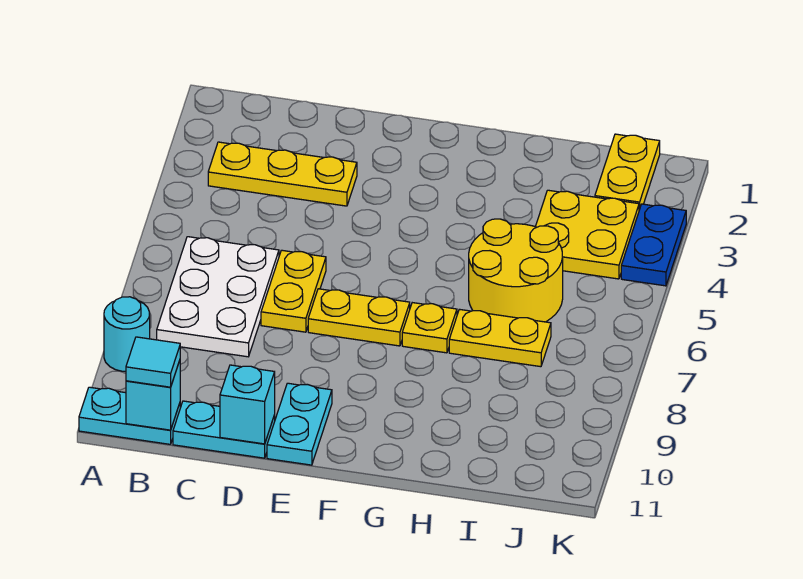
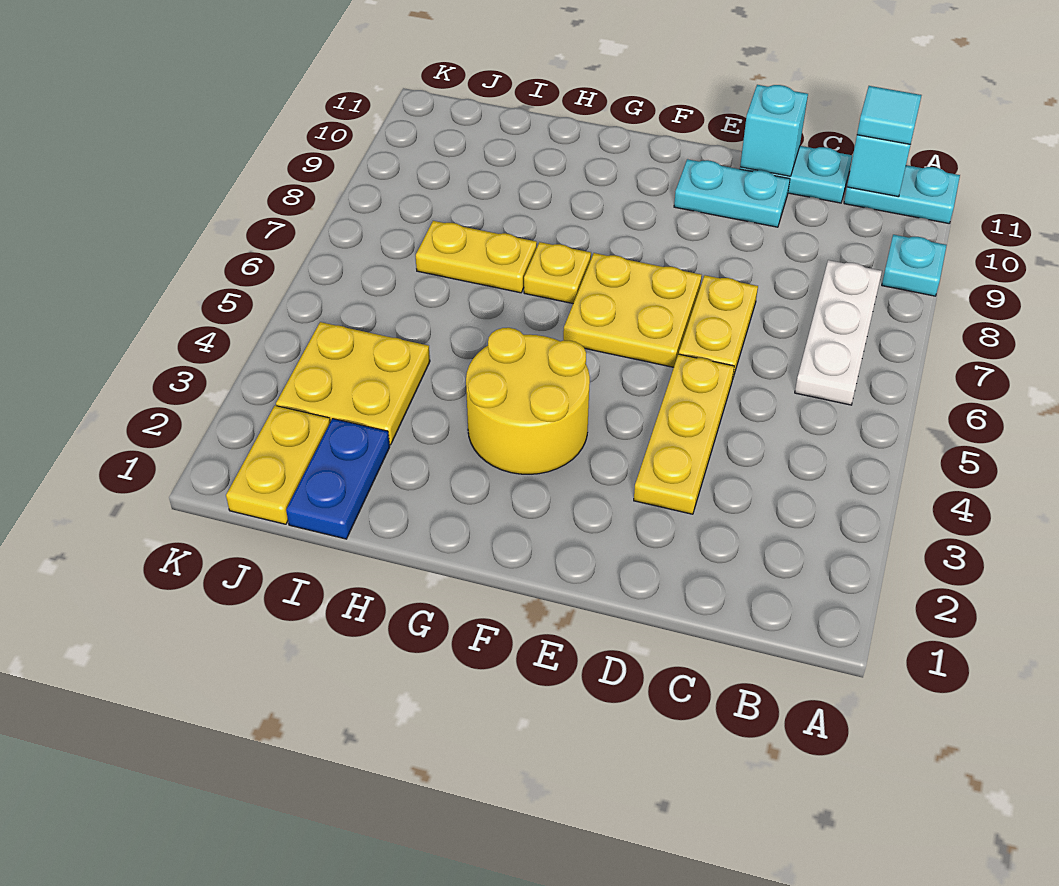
cyan round brick A9 level 1 -> cyan plate A9 level 1
yellow plate B3:D3 level 1 -> yellow plate D3:D5 level 1
white plate B6:C8 level 1 -> white plate B6:B8 level 1
yellow plate E7:F7 level 1 -> yellow plate E6:F7 level 1
cyan plate E10:E11 level 1 -> cyan plate D10:E10 level 1
yellow round brick H5:I6 level 1 -> yellow round brick F3:G4 level 1
blue plate K3:K4 level 1 -> blue plate I1:I2 level 1

